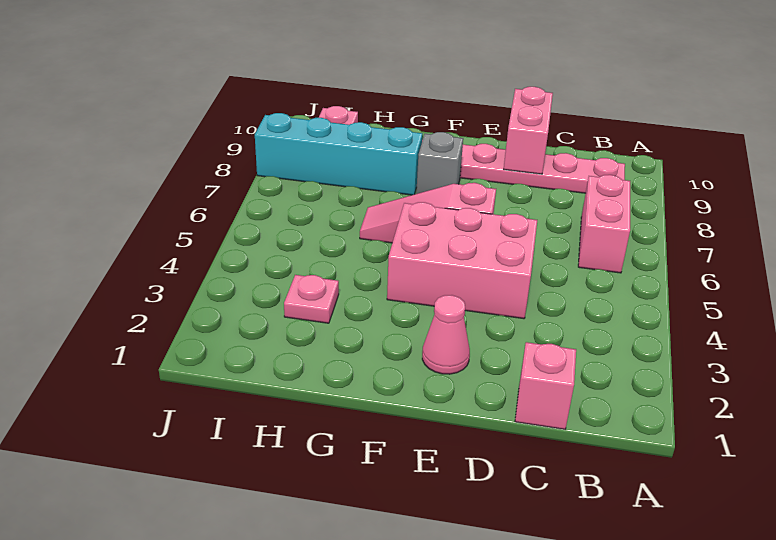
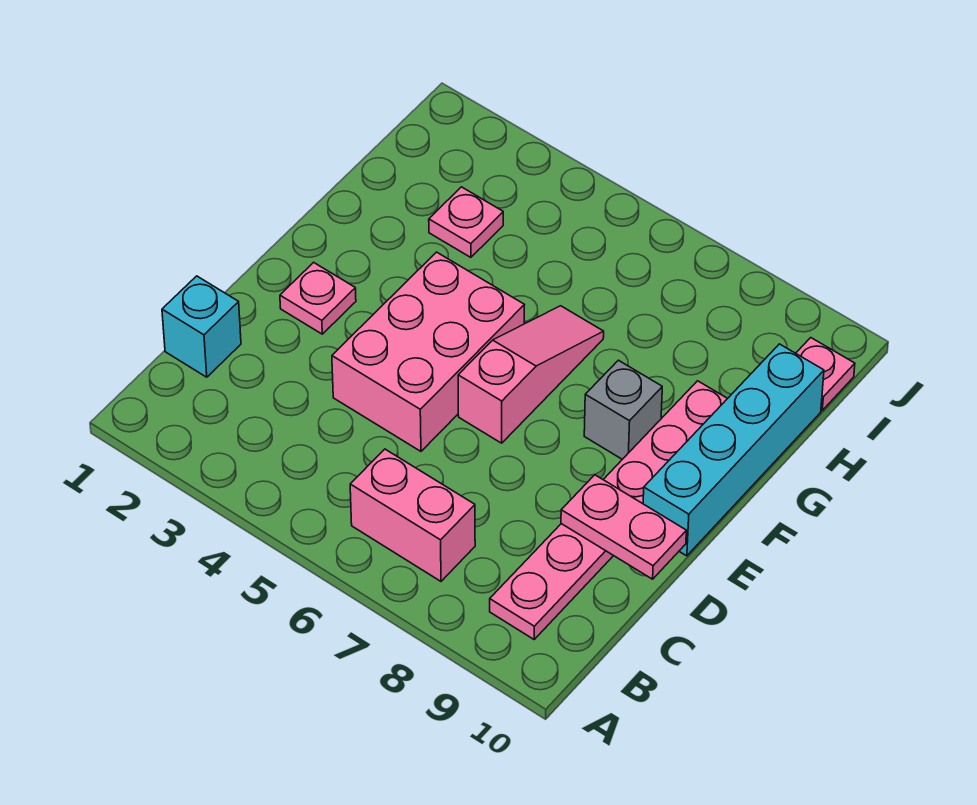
pink brick C1 level 1 -> cyan brick C1 level 1
pink brick D9:D10 level 2 -> pink plate D9:D10 level 2
pink cone E2 level 1 -> pink plate E2 level 1
cyan brick G8:J8 level 1 -> cyan brick E10:H10 level 1

